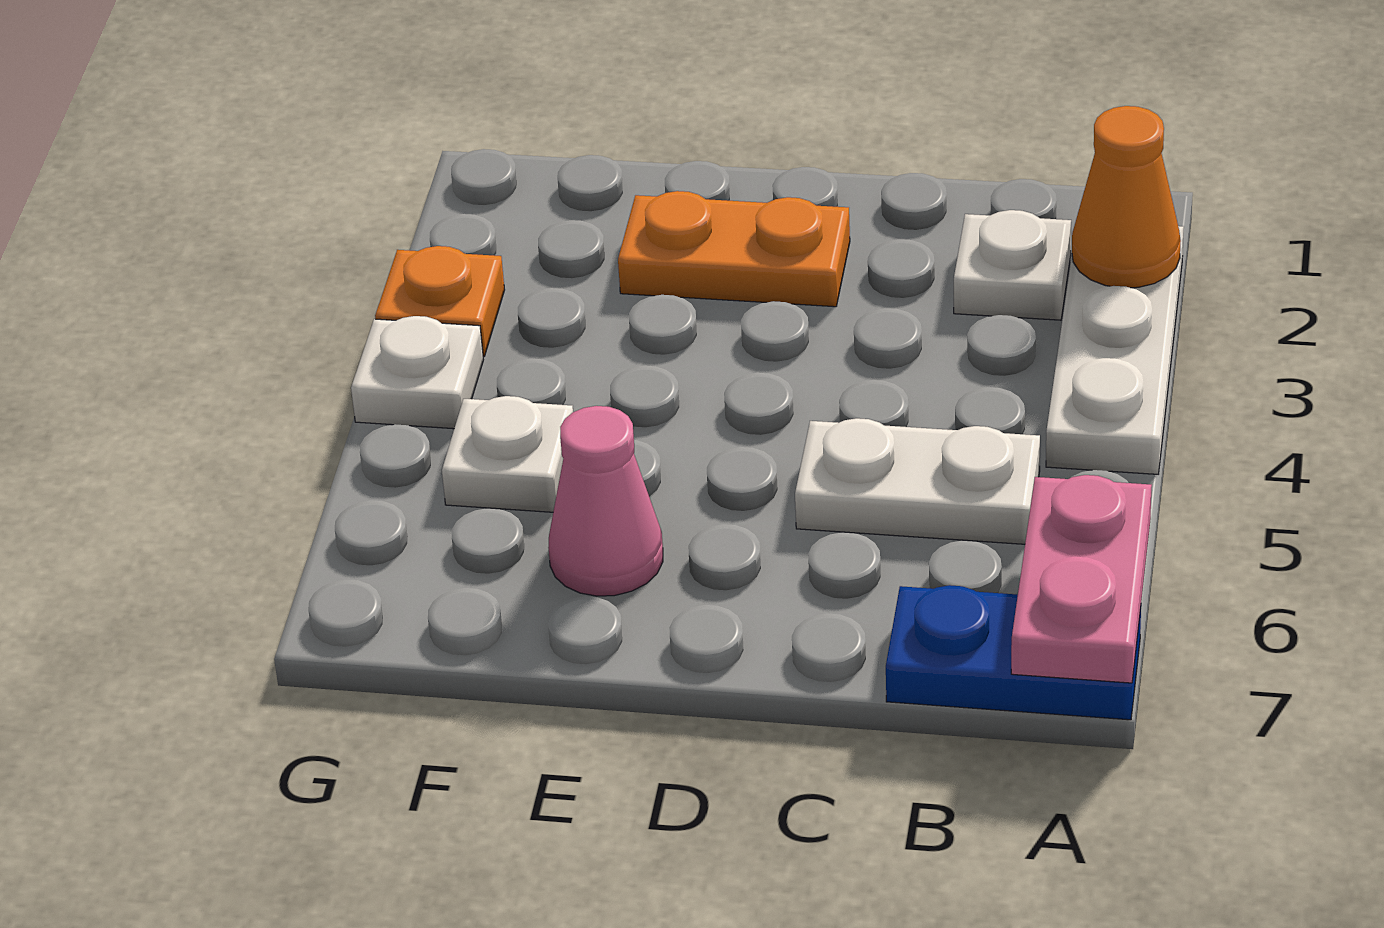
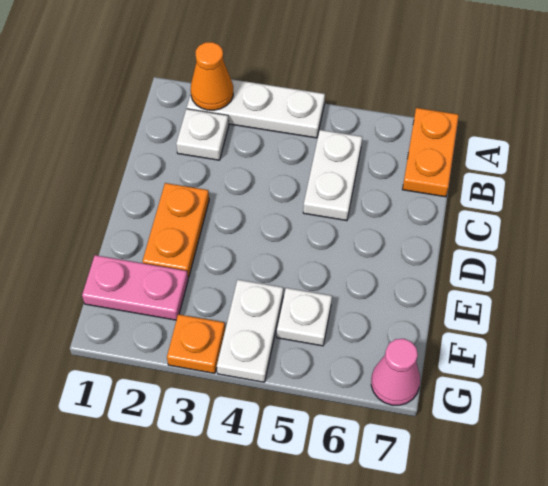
pink plate A6:A7 level 2 -> pink plate F1:F2 level 1
blue plate A7:B7 level 1 -> orange plate A7:B7 level 1
pink cone E6 level 1 -> pink cone G7 level 1
white plate G4 level 1 -> white plate F4:G4 level 1

